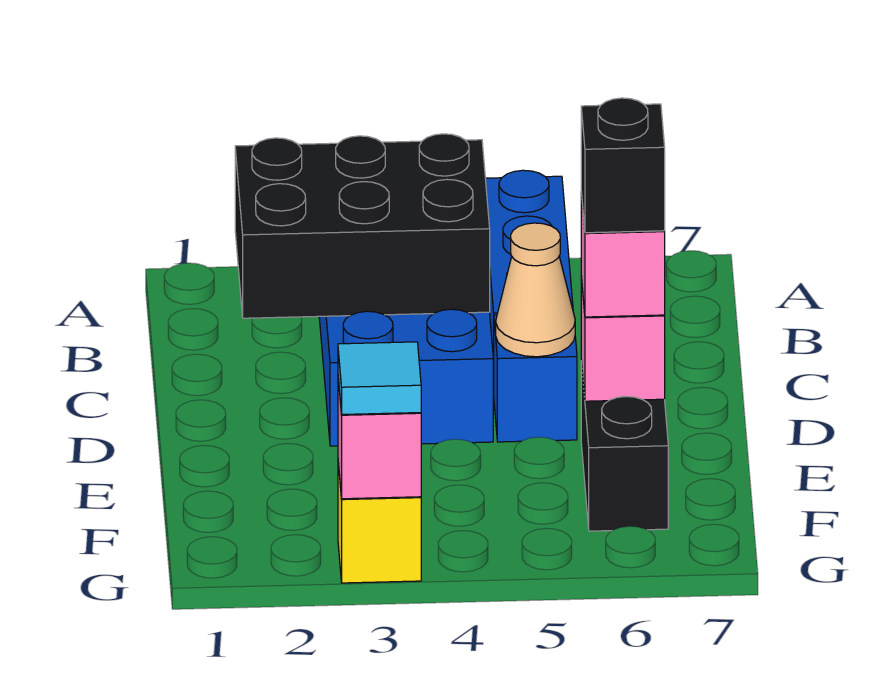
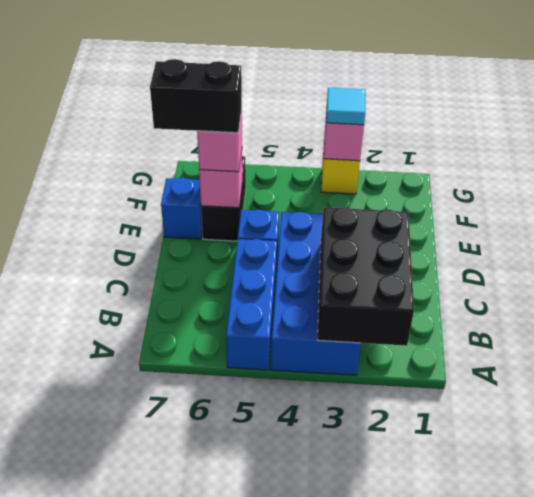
black brick B2:C4 level 2 -> black brick A2:C3 level 2
tan cone D5 level 2 -> none
black brick E6 level 4 -> black brick E6:E7 level 4
none -> blue brick E7 level 1

